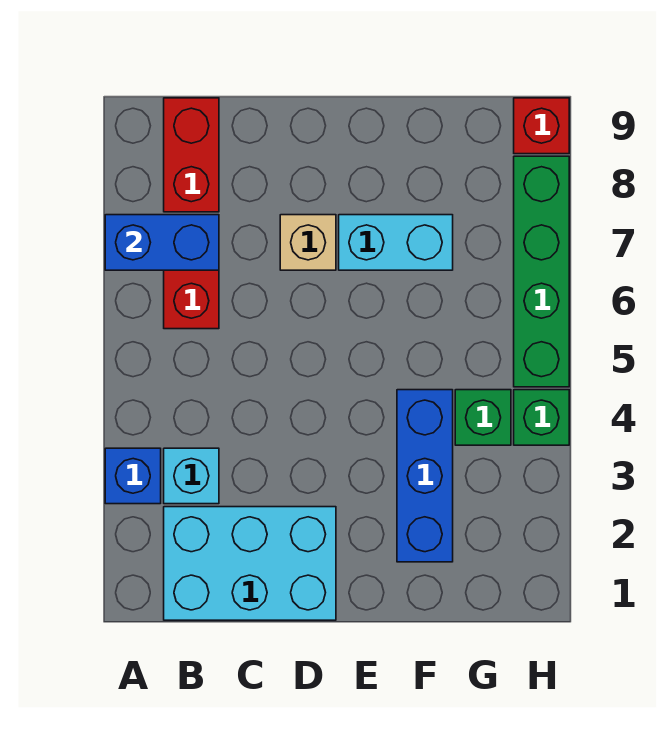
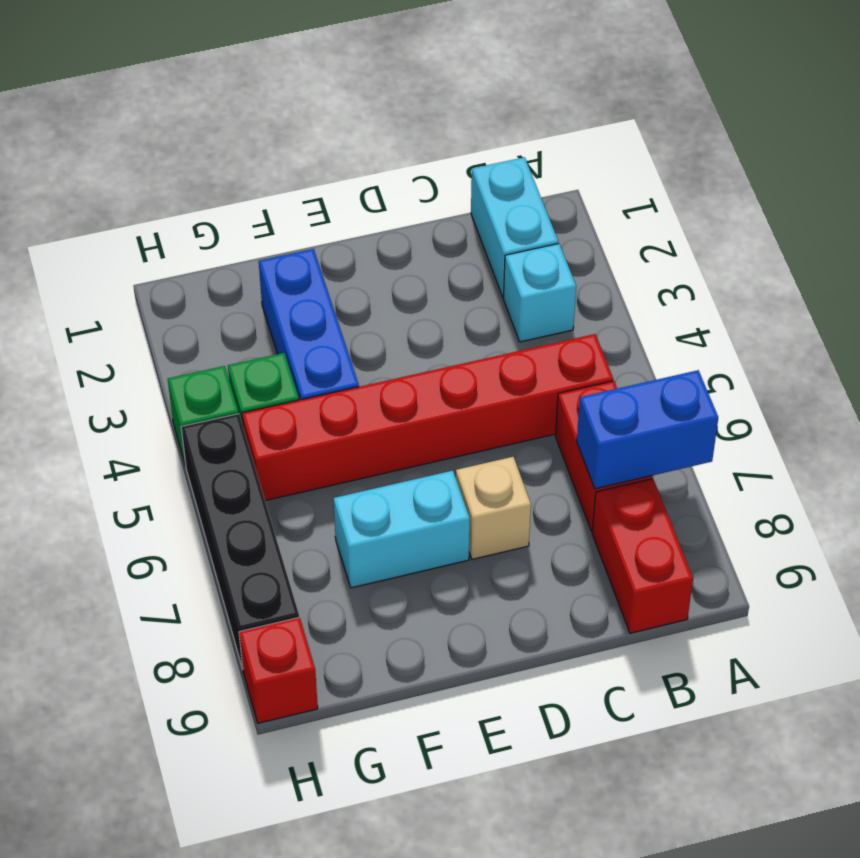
blue brick A3 level 1 -> none
cyan brick B1:D2 level 1 -> cyan brick B1:B2 level 1
none -> red brick B5:G5 level 1
green brick H5:H8 level 1 -> black brick H5:H8 level 1

